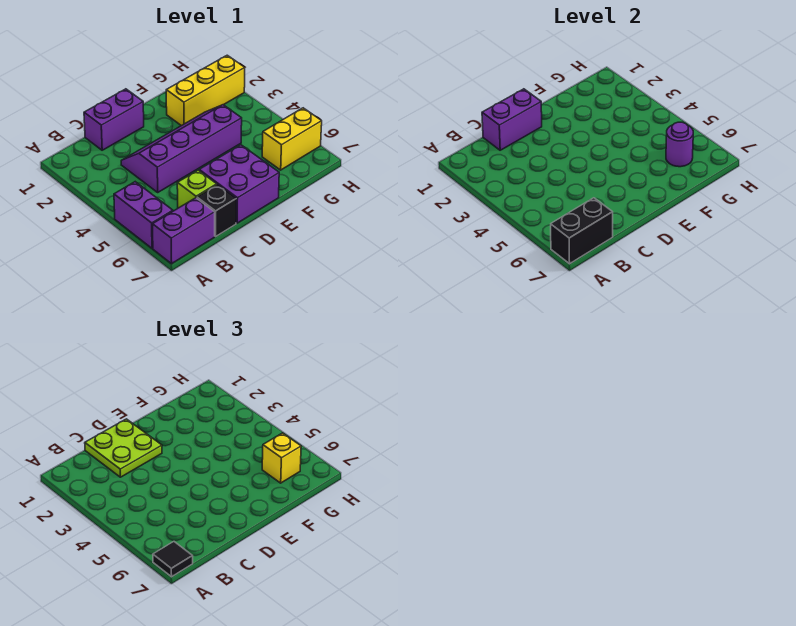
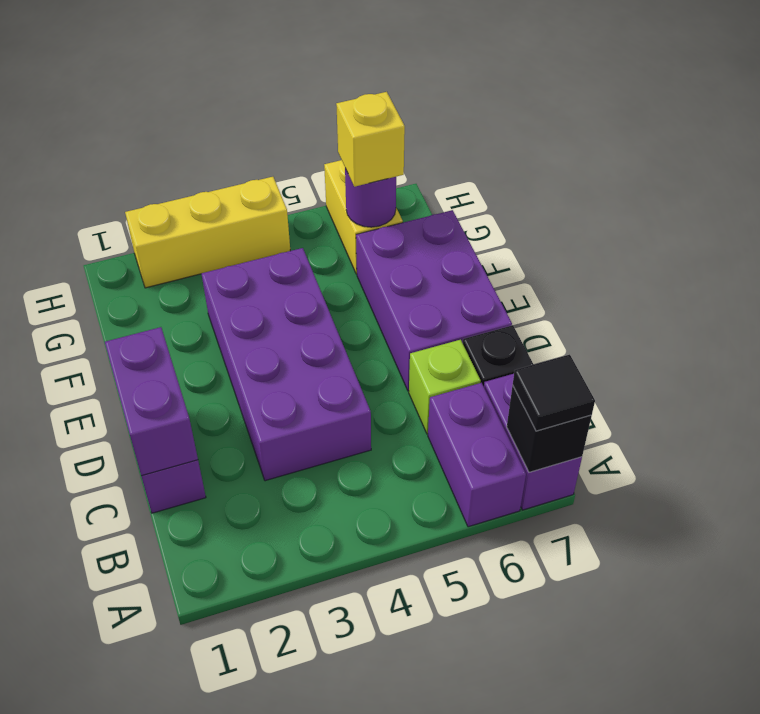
purple brick A5:A6 level 1 -> purple brick A6:B6 level 1
black brick A7:B7 level 2 -> black brick A7 level 2
lime plate C1:D2 level 3 -> none
purple slope C3:F4 level 1 top 4 -> purple brick C3:F4 level 1
purple brick D6:E7 level 1 -> purple brick D6:F7 level 1
yellow brick F2:H2 level 1 -> yellow brick H2:H4 level 1

